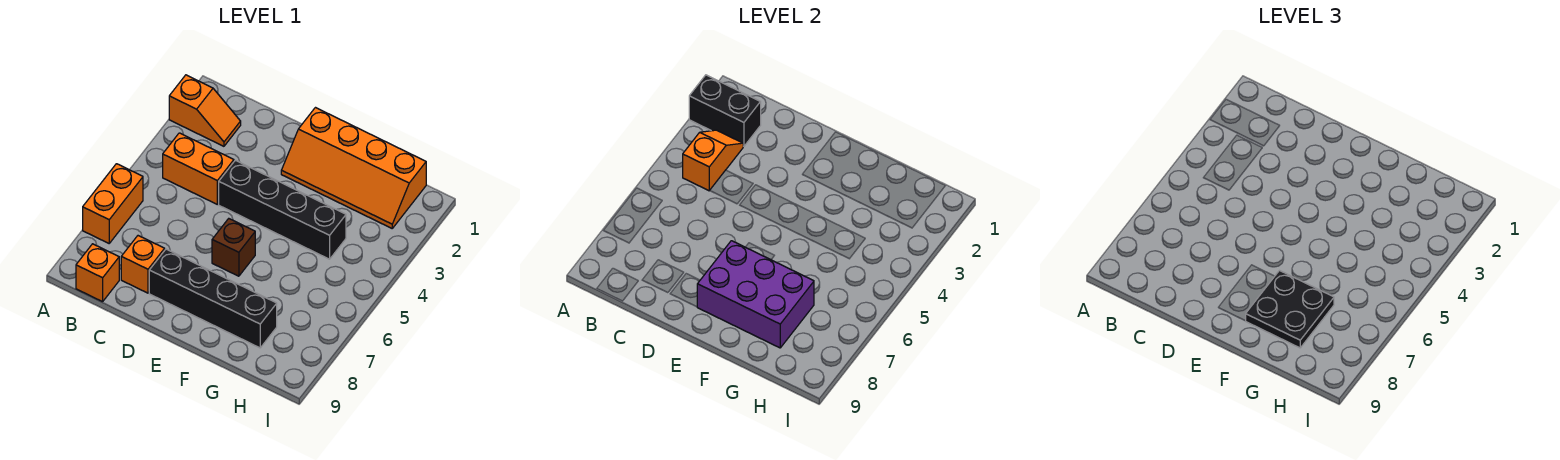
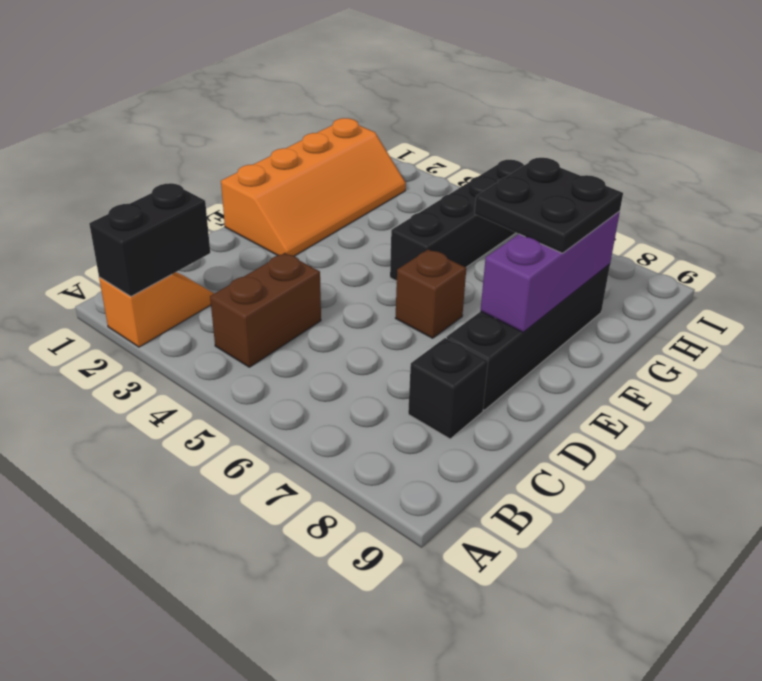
orange brick A6:A7 level 1 -> none
orange slope B3:B4 level 2 top 4 -> none
orange brick B4:C4 level 1 -> brown brick B4:C4 level 1
orange brick B9 level 1 -> none
orange brick C8 level 1 -> black brick C8 level 1
black brick D4:G4 level 1 -> black brick F5:I5 level 1
purple brick E7:G8 level 2 -> purple brick E8:G8 level 2

